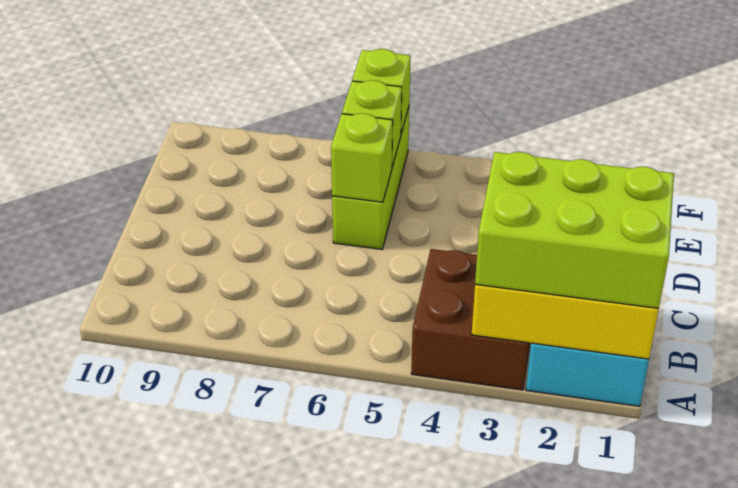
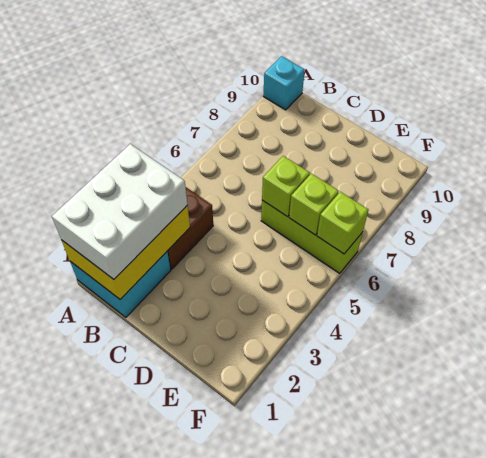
lime brick A1:B3 level 3 -> white brick A1:B3 level 3
none -> cyan brick A10 level 1

